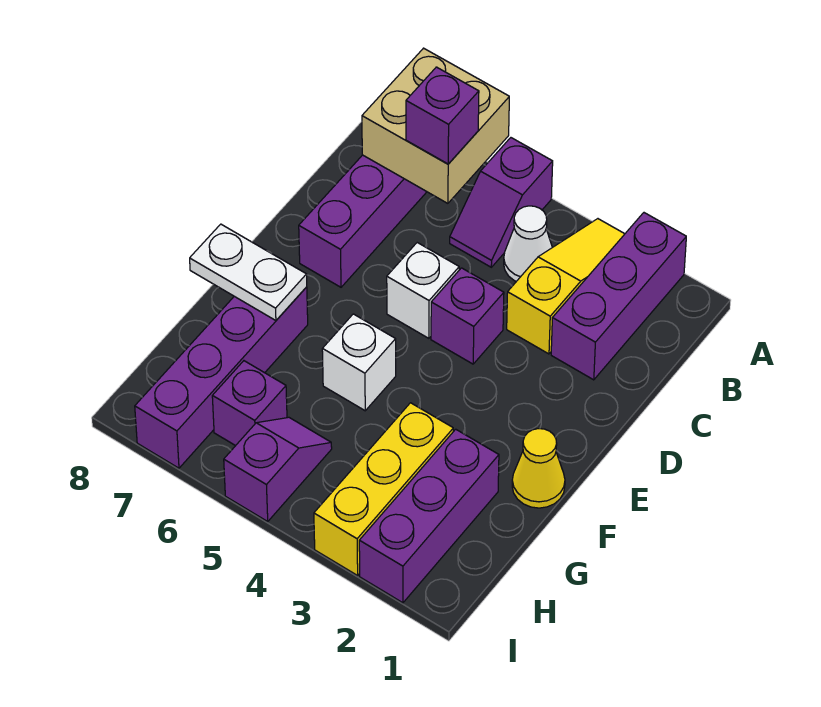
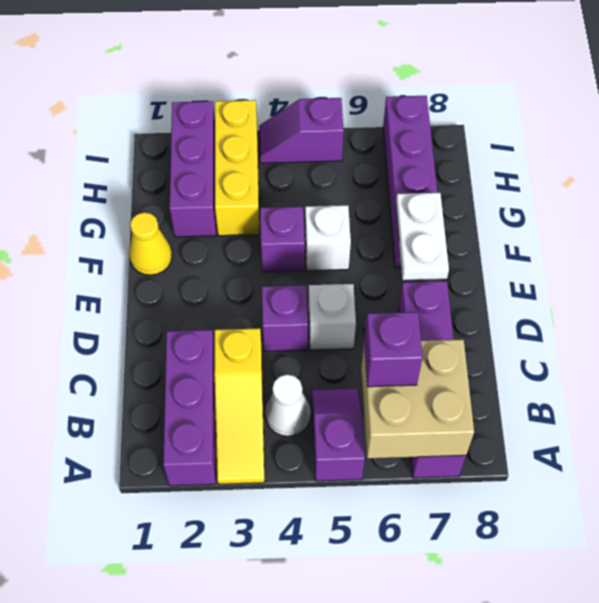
white plate F7:F8 level 2 -> white plate E7:F7 level 2
purple slope H5:I5 level 1 top I -> purple slope I4:I5 level 1 top 5
purple brick H6 level 1 -> purple brick F4 level 1

